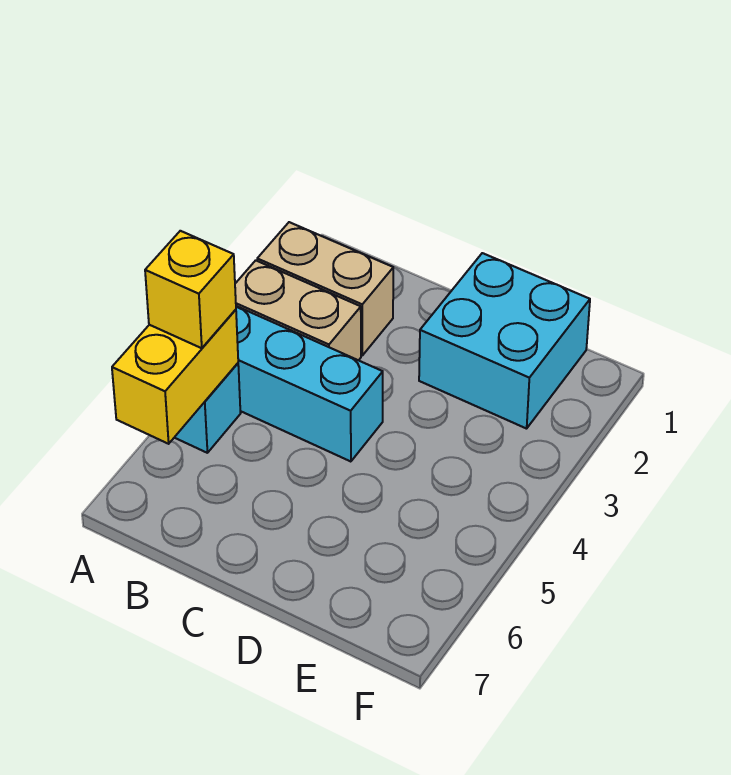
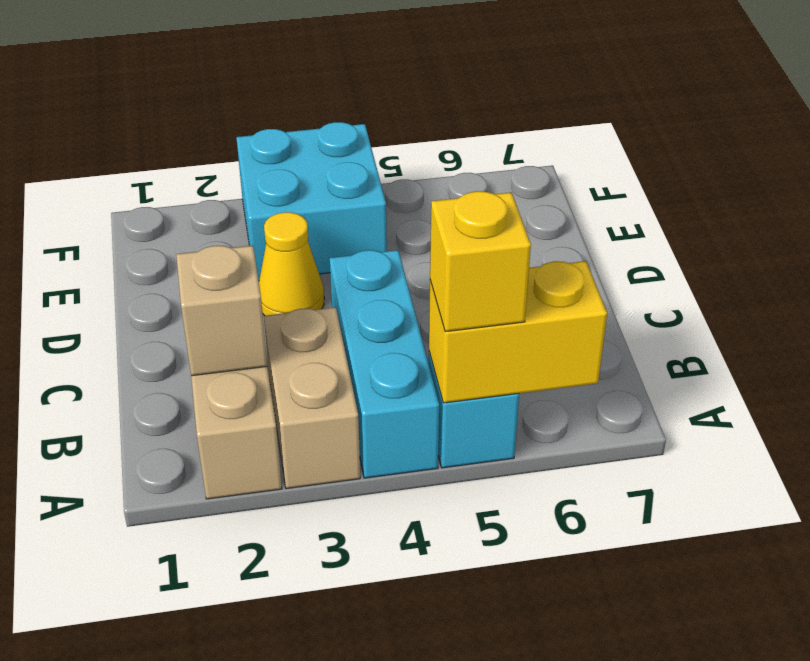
none -> tan brick B2 level 2
cyan brick D1:E2 level 1 -> cyan brick E3:F4 level 1
none -> yellow cone D3 level 1

